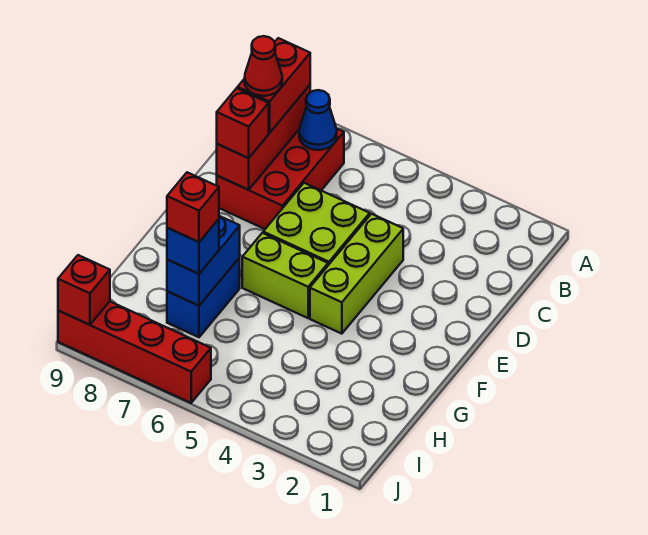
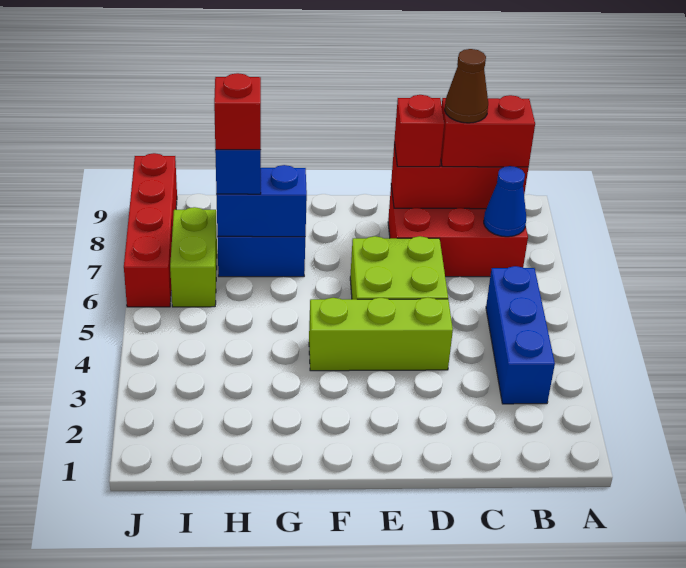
none -> blue brick B3:B5 level 1
red cone C8 level 4 -> brown cone C8 level 4
lime brick F5:F6 level 1 -> lime brick I6:I7 level 1
red brick J9 level 2 -> none

